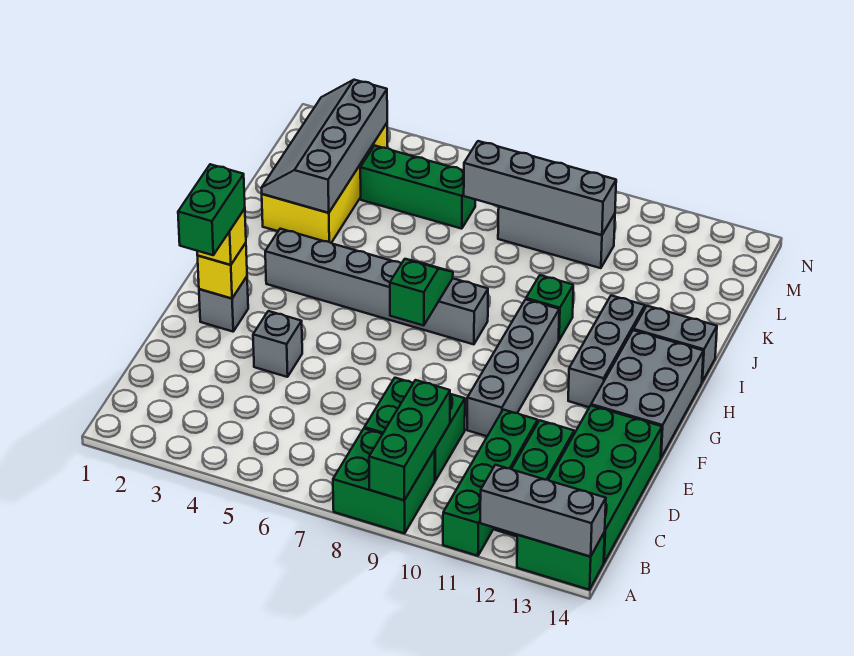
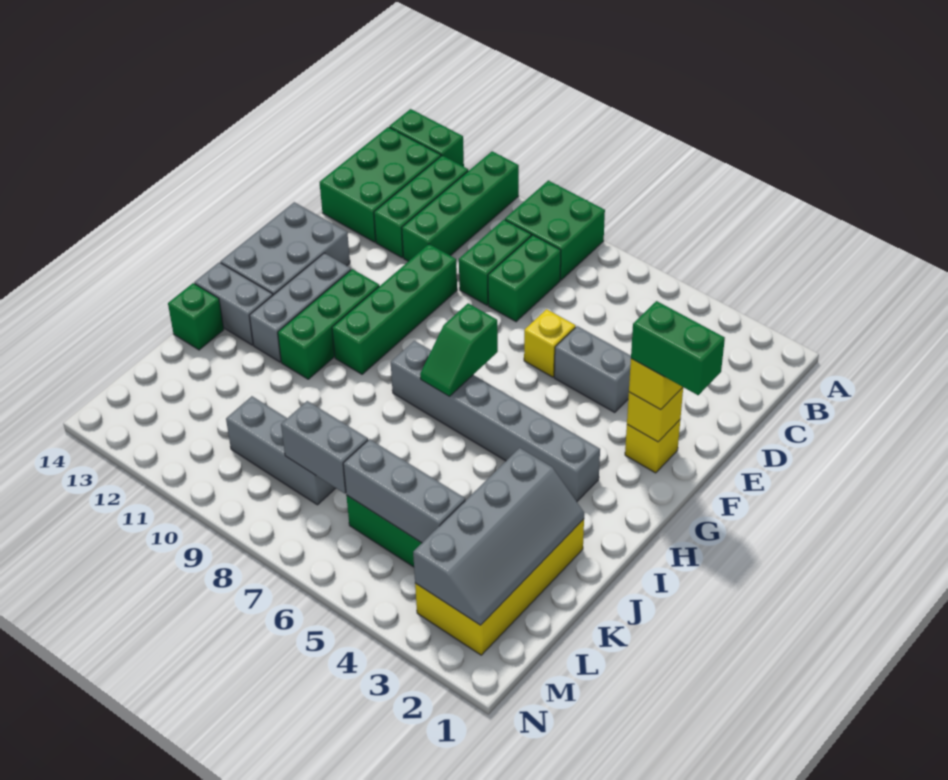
green brick A9:C9 level 2 -> green brick G11:I11 level 1
grey brick A12:A14 level 2 -> grey brick L4:L6 level 2
green brick B13:E14 level 1 -> green brick B13:D14 level 1
green brick E2:F2 level 4 -> green brick F1:F2 level 4
grey brick E4 level 1 -> grey brick E4:E5 level 1
none -> yellow brick E6 level 1
grey brick E10:H10 level 1 -> green brick E10:H10 level 1
grey brick F2 level 1 -> yellow brick F2 level 1
green brick I10 level 1 -> green brick J14 level 1
grey brick L7:L10 level 2 -> grey brick L7:L8 level 2

